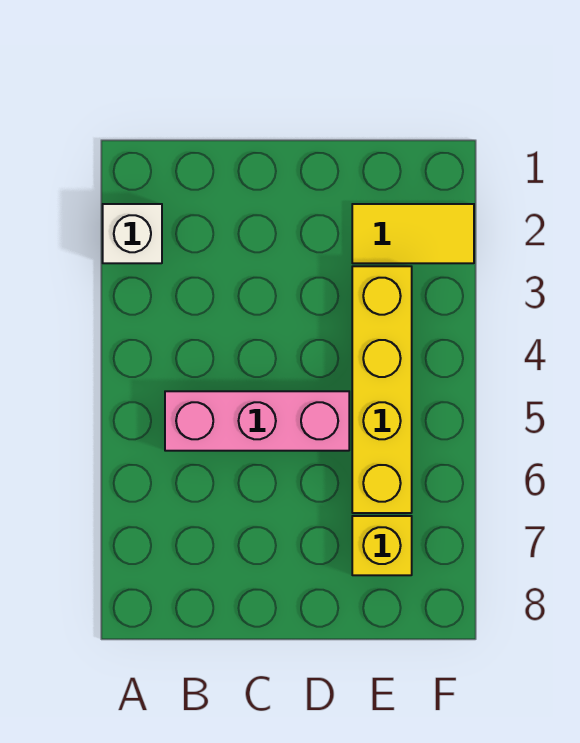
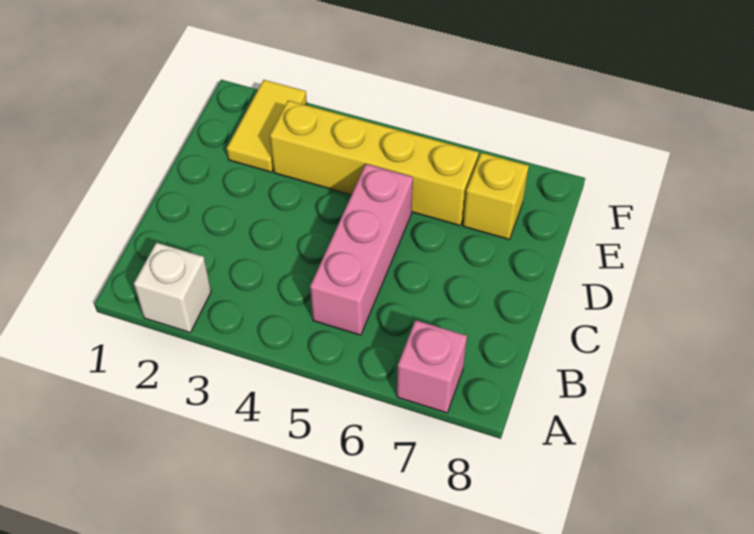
none -> pink brick A7 level 1

